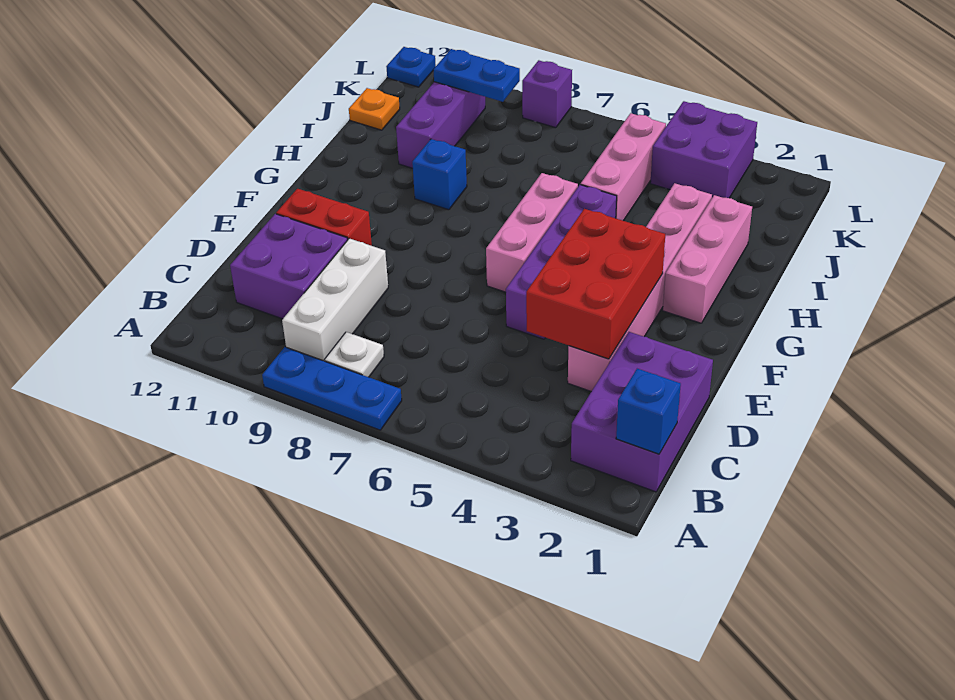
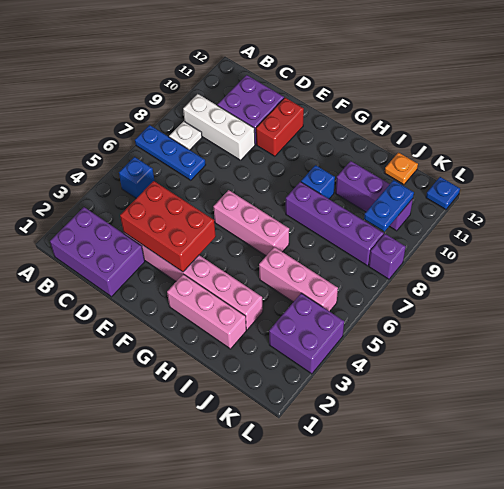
blue plate A7:A9 level 1 -> blue plate A7:C7 level 1
blue brick B1 level 2 -> blue brick B5 level 1
purple brick E5:H5 level 1 -> purple brick H8:K8 level 1

